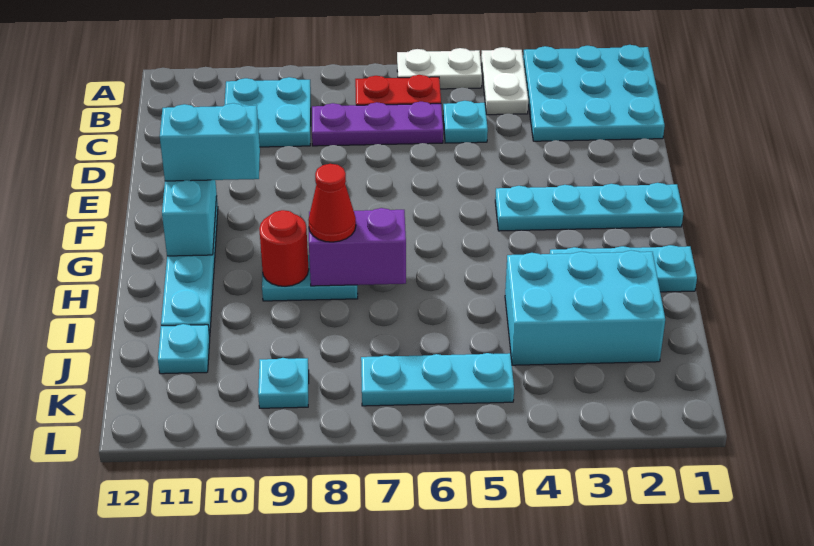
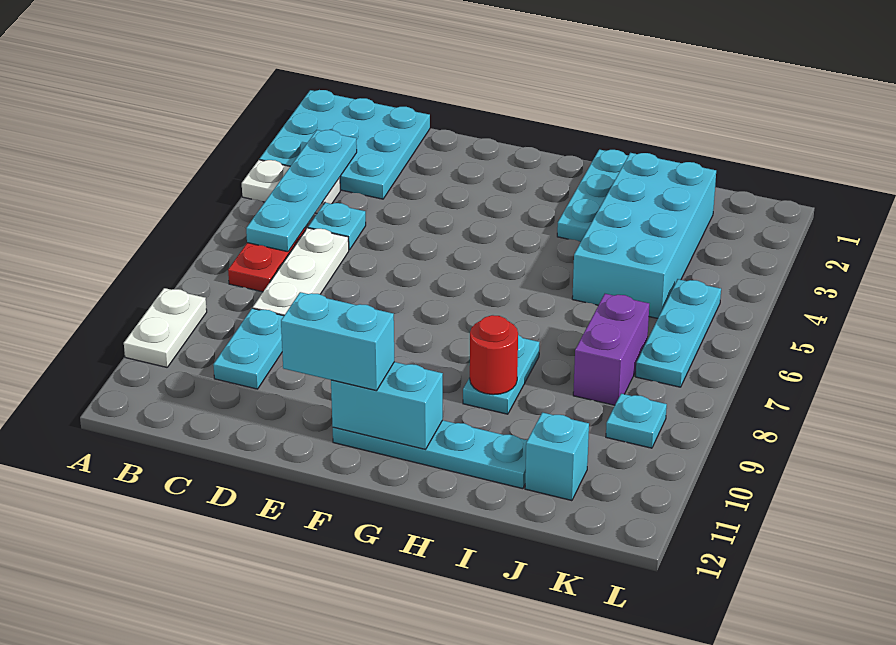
white plate A5:A6 level 1 -> white plate A9:A10 level 1
cyan plate B9:C10 level 1 -> cyan plate C9:C10 level 1
purple plate C6:C8 level 1 -> white plate C6:C8 level 1
cyan plate F1:F4 level 1 -> cyan plate B3:B6 level 2
cyan brick F10:F11 level 3 -> cyan brick E11:F11 level 3
purple brick H7:H8 level 2 -> purple brick J7:J8 level 1
red cone H8 level 3 -> none
cyan brick I2:J4 level 1 -> cyan brick I2:J5 level 1
cyan plate J11 level 1 -> cyan brick J11 level 1

